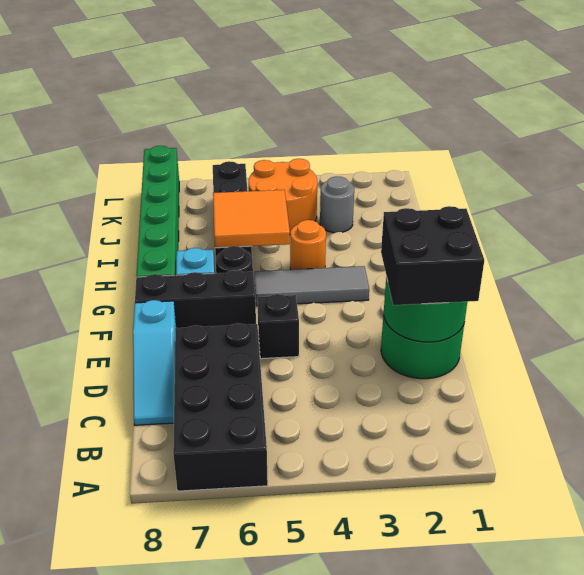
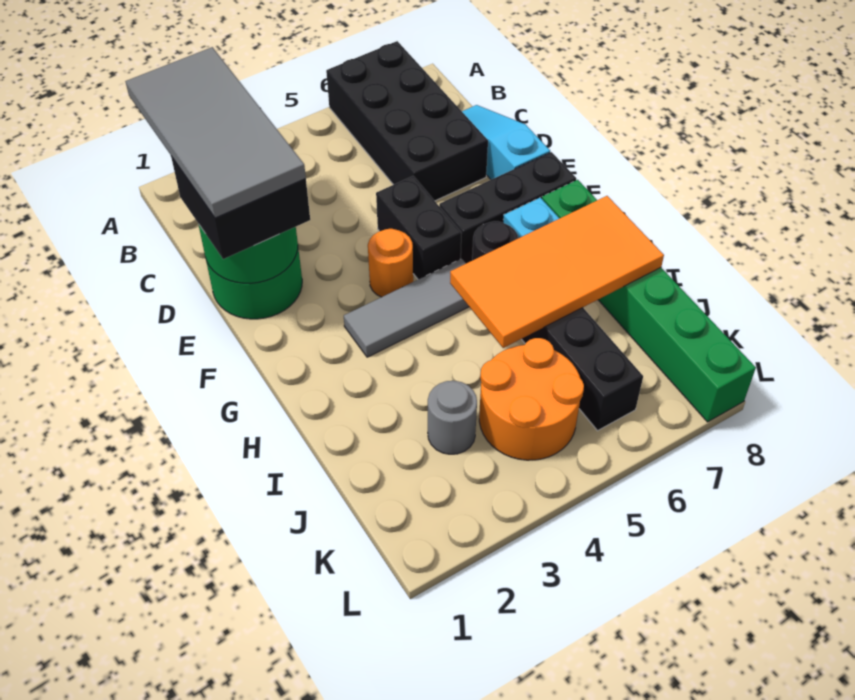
none -> grey tile B1:E2 level 4
black brick E5 level 1 -> black brick E5:F5 level 1
orange round brick H4 level 1 -> orange round brick F4 level 1
orange tile H5:I6 level 2 -> orange tile H5:I8 level 2

